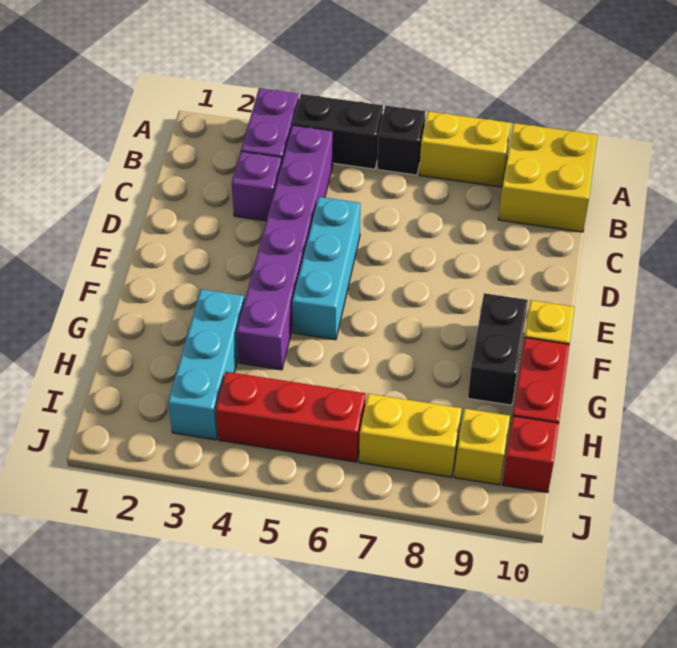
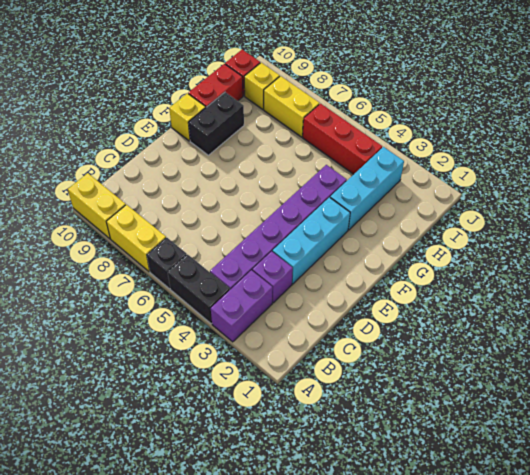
yellow brick A9:B10 level 1 -> yellow brick A9:A10 level 1
cyan brick D5:F5 level 1 -> cyan brick D3:F3 level 1

